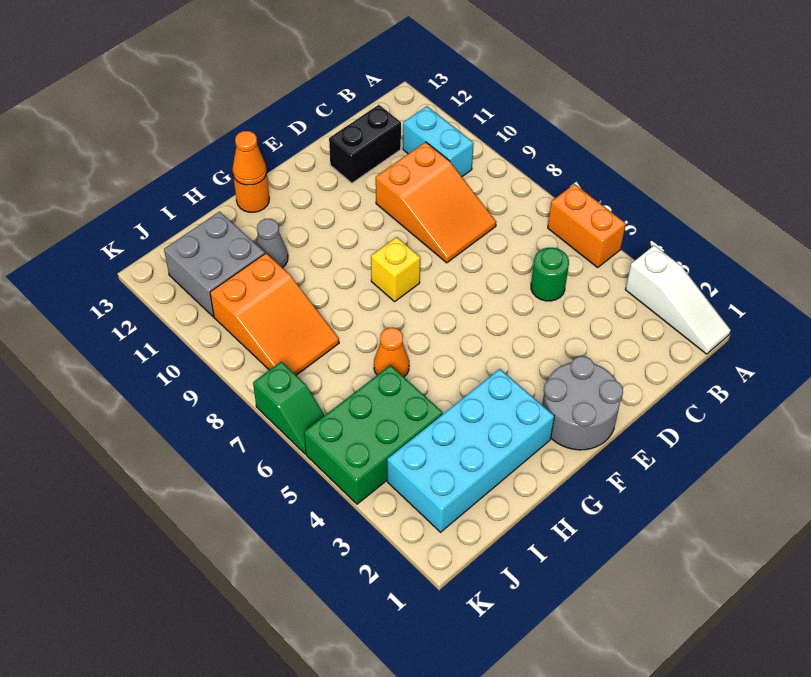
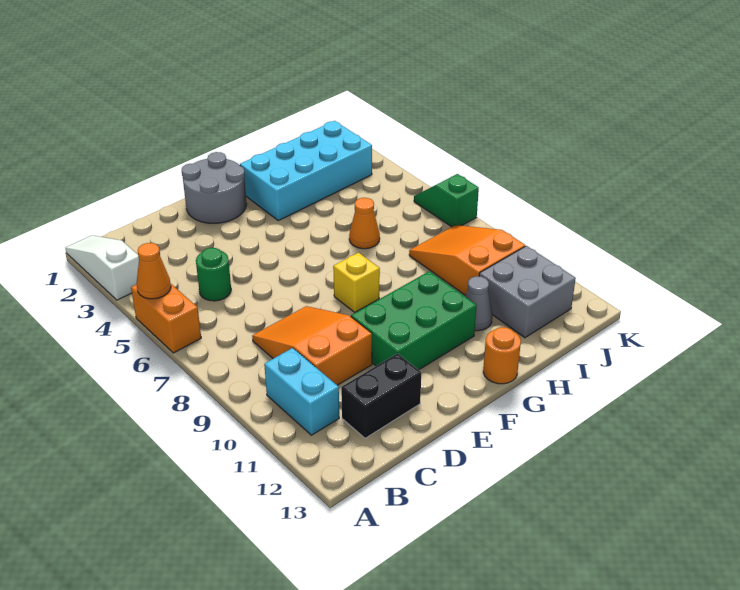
orange cone G13 level 2 -> orange cone A5 level 2
green brick I4:K5 level 1 -> green brick E10:G11 level 1

